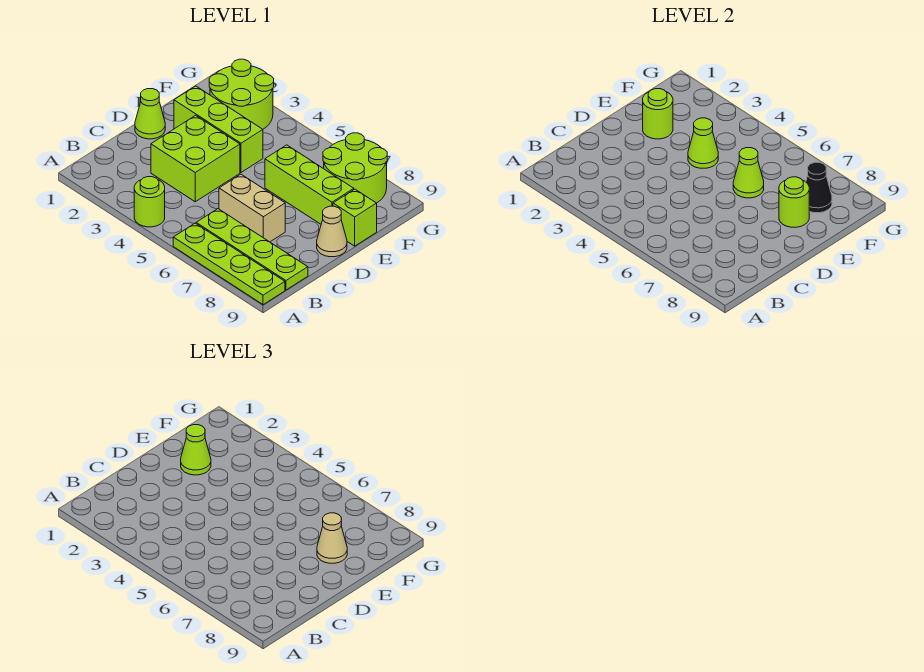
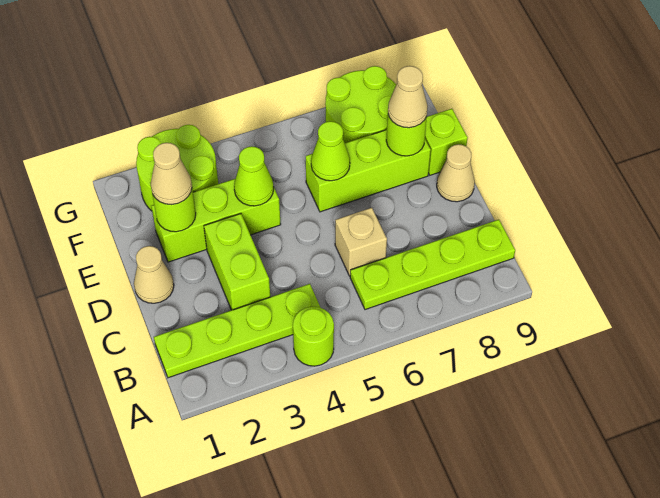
lime plate A6:A9 level 1 -> lime plate B1:B4 level 1
lime brick C3:D4 level 1 -> lime brick C3:D3 level 1
tan brick C6:C7 level 1 -> tan brick C6 level 1
lime cone D1 level 1 -> tan cone D1 level 1
lime cone E2 level 3 -> tan cone E2 level 3
black cone F8 level 2 -> none

